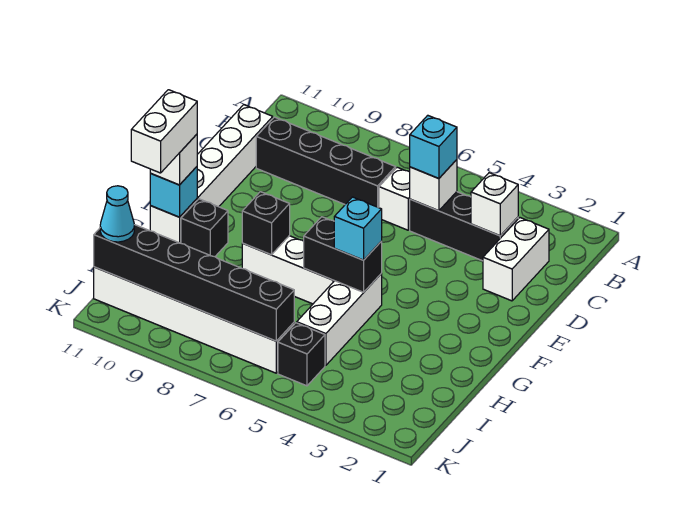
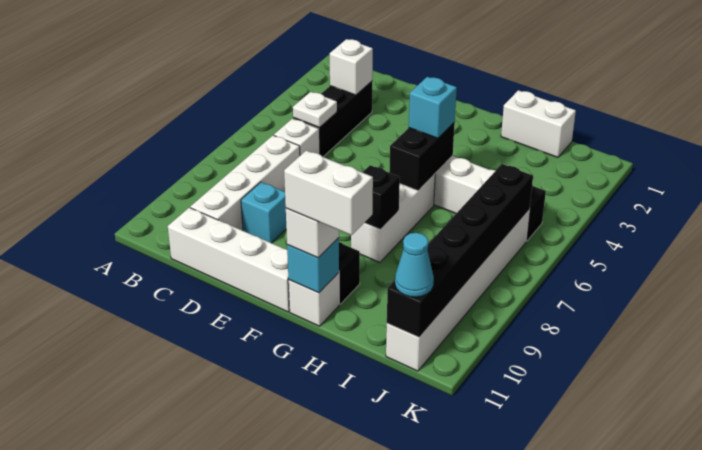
white brick C2:D2 level 1 -> white brick H1:I1 level 1
white brick C5 level 2 -> white plate C5 level 2
cyan brick C5 level 3 -> cyan brick D9 level 1
black brick C7:C10 level 1 -> white brick C7:C10 level 1

